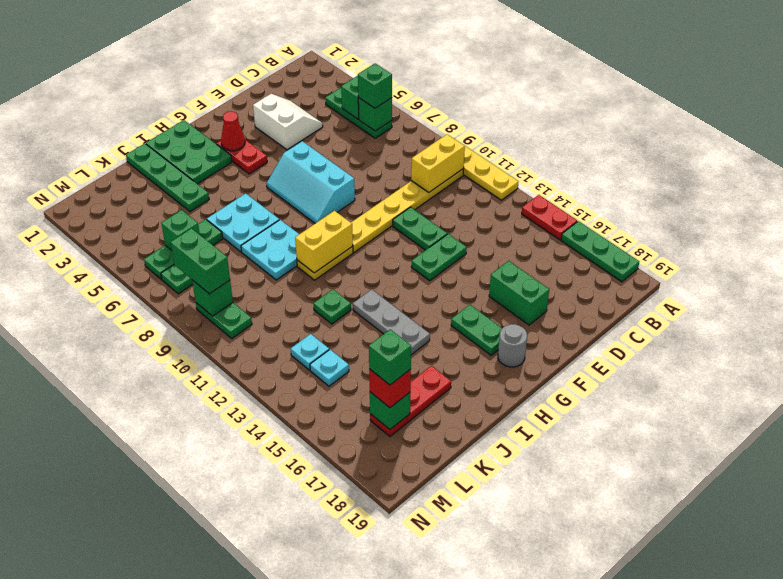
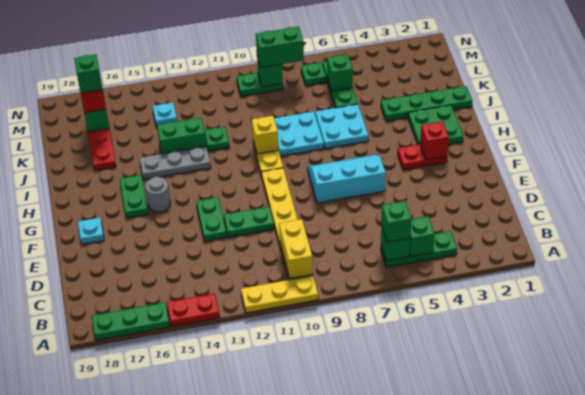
white slope D3:E4 level 1 top E -> none
green brick E16:E17 level 1 -> green brick J13:J14 level 1
red cone G3 level 2 -> red brick G3 level 2
green plate G16:G17 level 1 -> green plate G16:H16 level 1
grey round brick G18 level 1 -> grey round brick G15 level 1
green plate H1:I3 level 1 -> green plate H2:I3 level 1
yellow brick H10:I10 level 2 -> yellow brick I10 level 2
cyan plate L13 level 1 -> cyan plate F18 level 1

